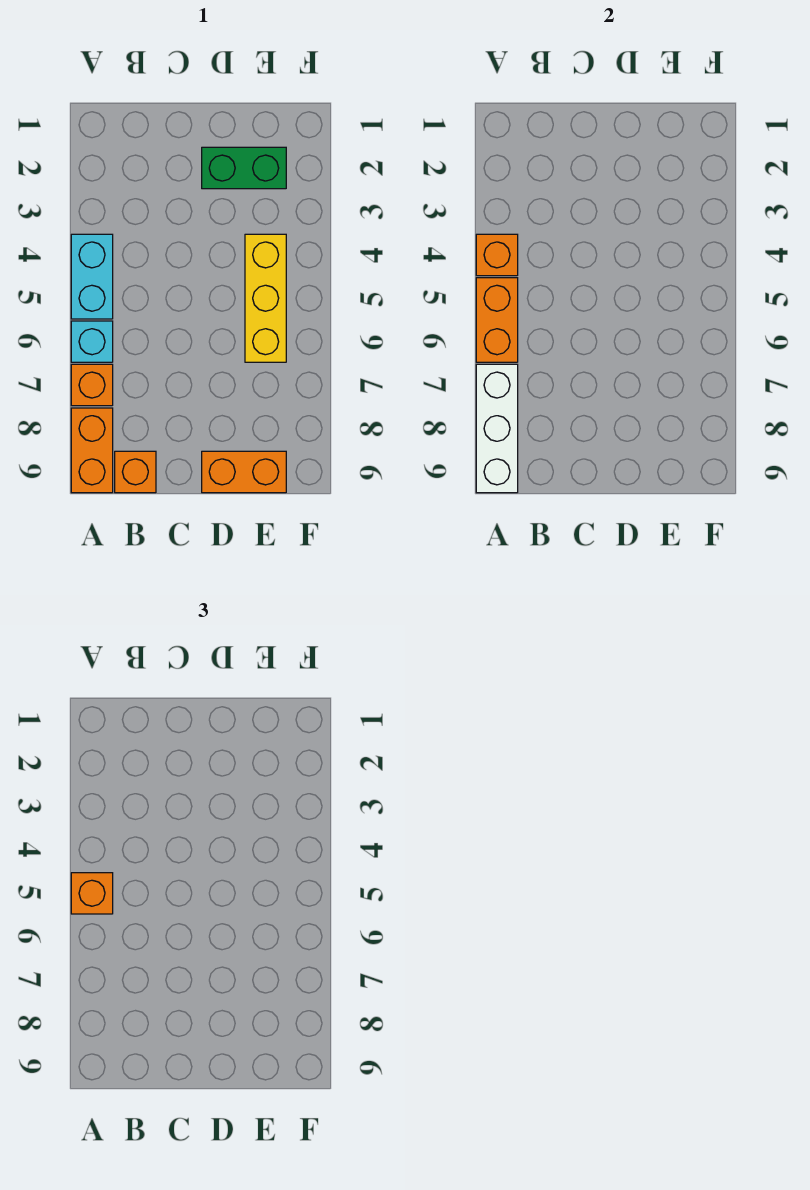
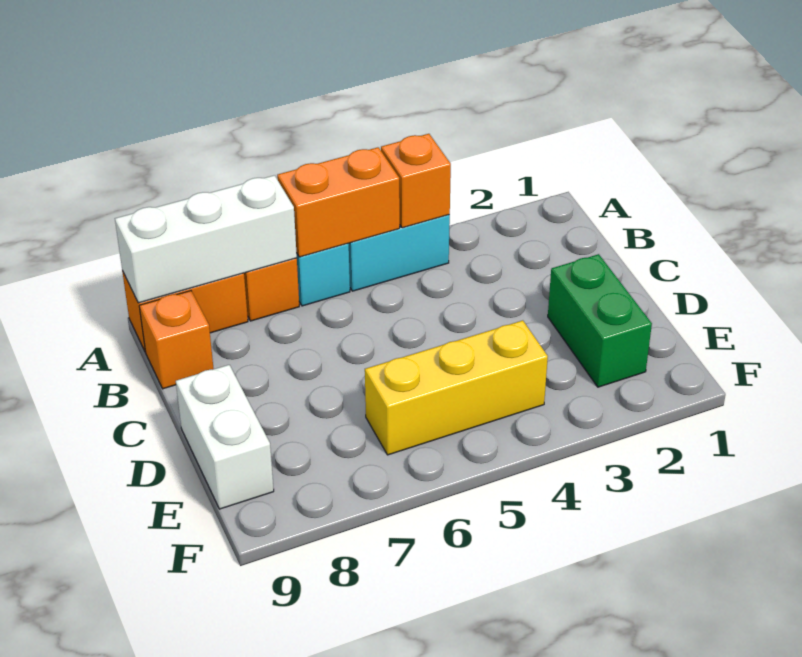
orange brick A5 level 3 -> none
orange brick D9:E9 level 1 -> white brick D9:E9 level 1

